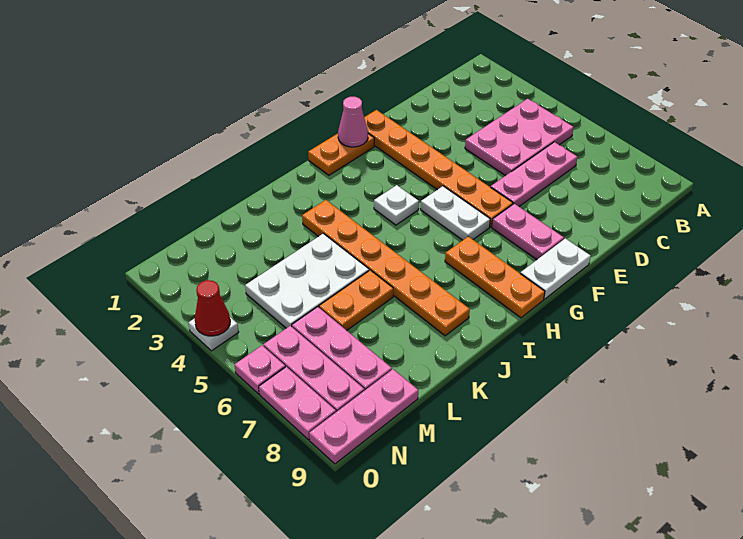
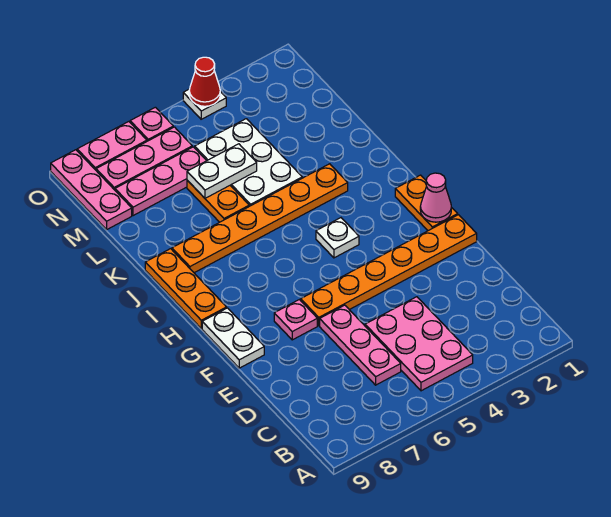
pink plate F7:F8 level 1 -> pink plate F7 level 1
white plate G5:G6 level 1 -> white plate L5:L6 level 2
orange plate H7:H9 level 1 -> orange plate H9:J9 level 1

